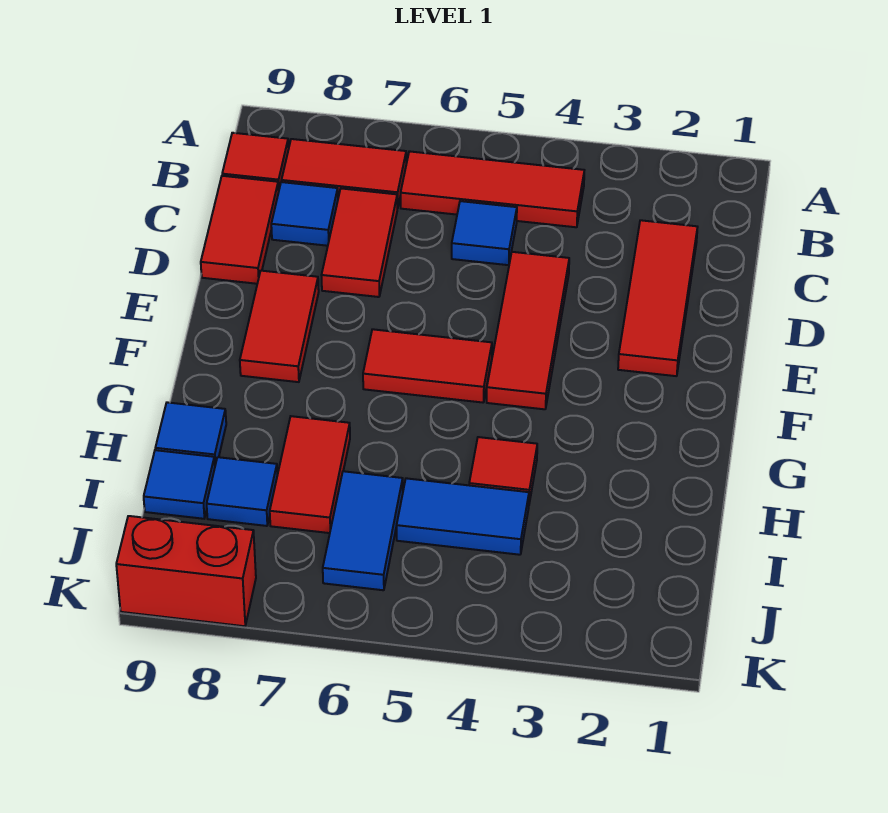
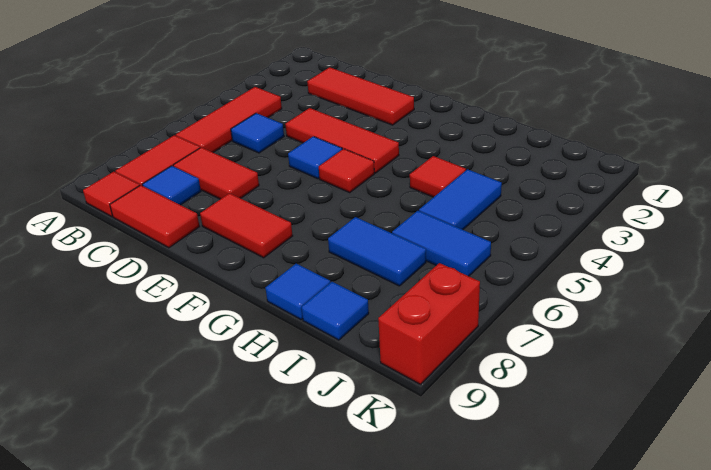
red tile F5:F6 level 1 -> red tile F5 level 1
red tile H7:I7 level 1 -> blue tile H7:I7 level 1
blue tile I8 level 1 -> blue tile E5 level 1

